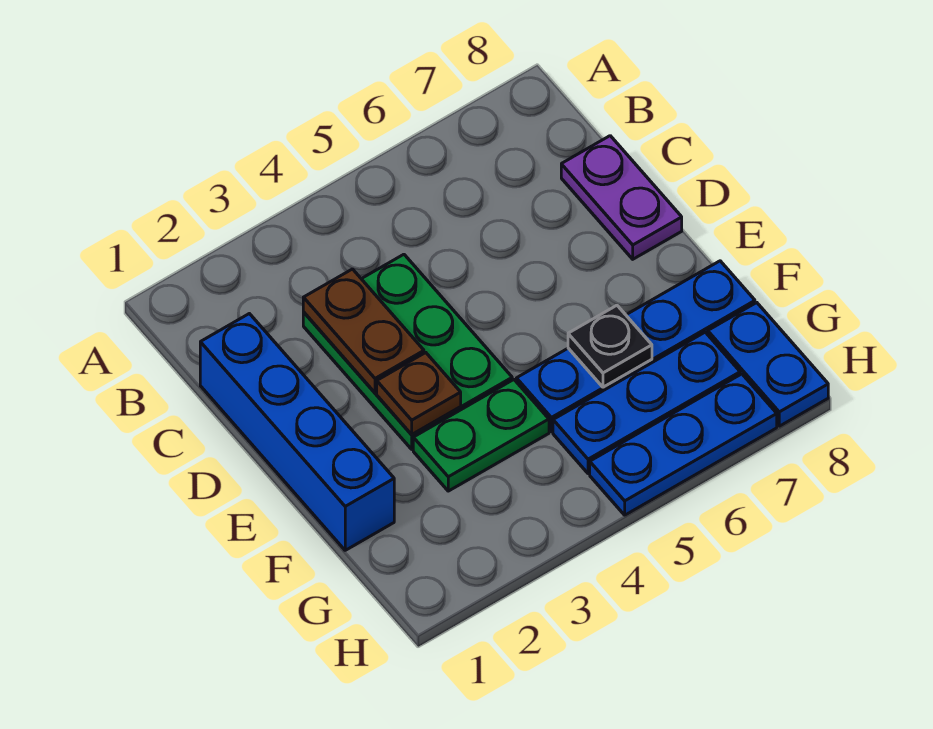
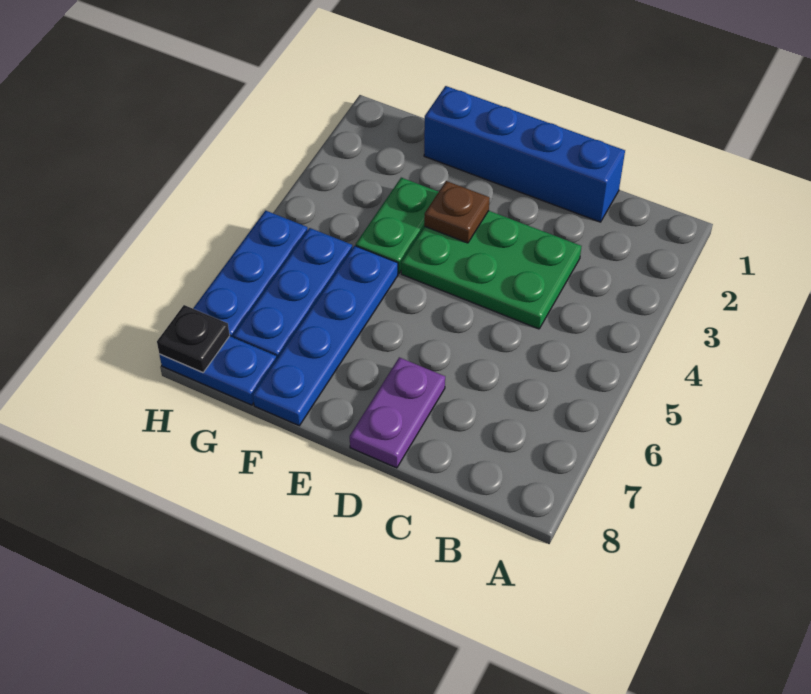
brown plate C3:D3 level 2 -> none
purple plate C8:D8 level 1 -> purple plate D7:D8 level 1
black plate F6 level 2 -> black plate H8 level 2

